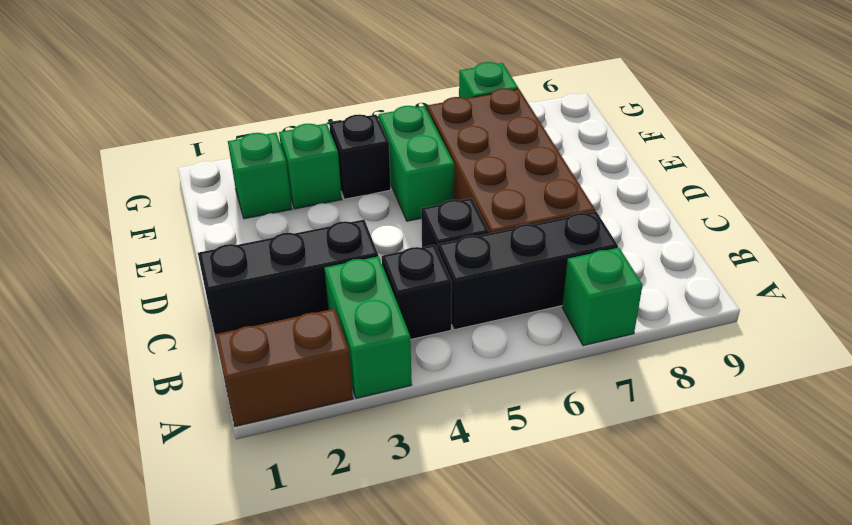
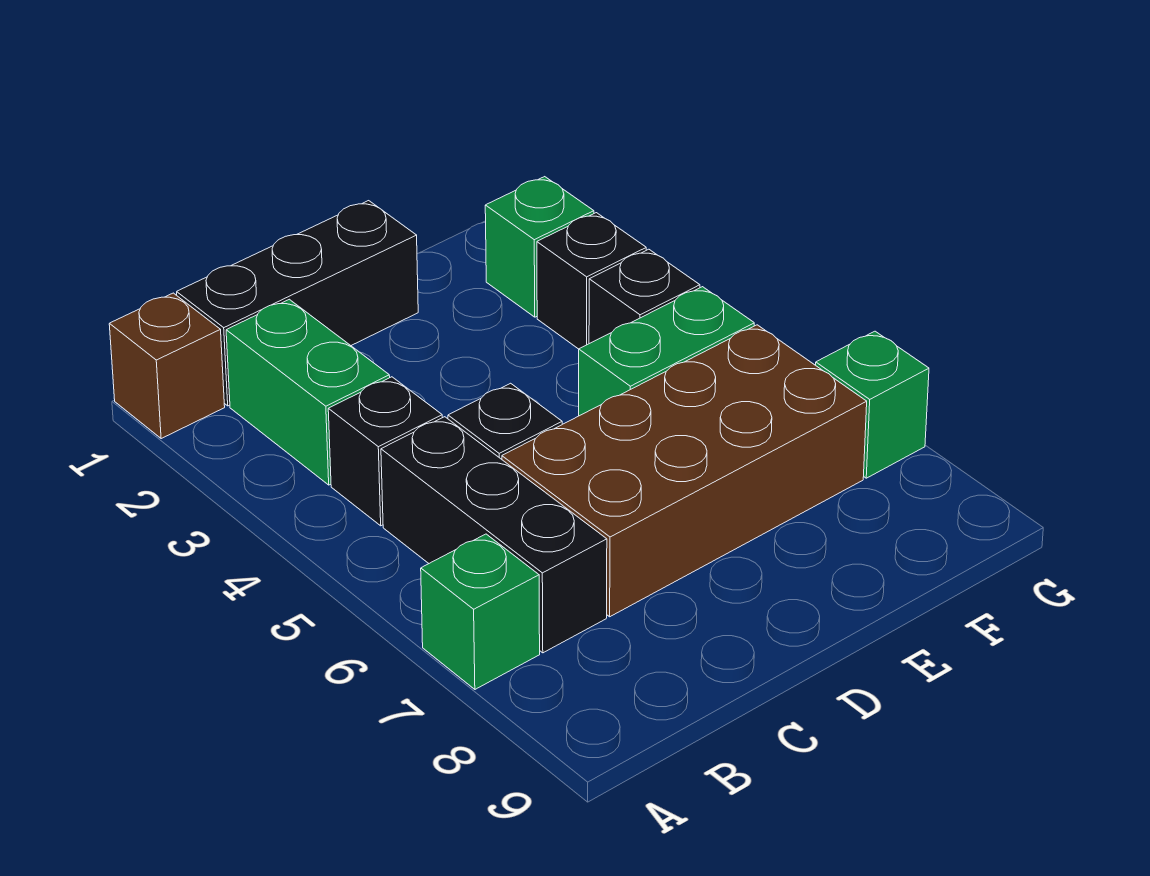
brown brick A1:A2 level 1 -> brown brick A1 level 1
green brick A3:B3 level 1 -> green brick B2:B3 level 1
black brick C1:C3 level 1 -> black brick B1:D1 level 1
green brick F3 level 1 -> black brick F3 level 1

